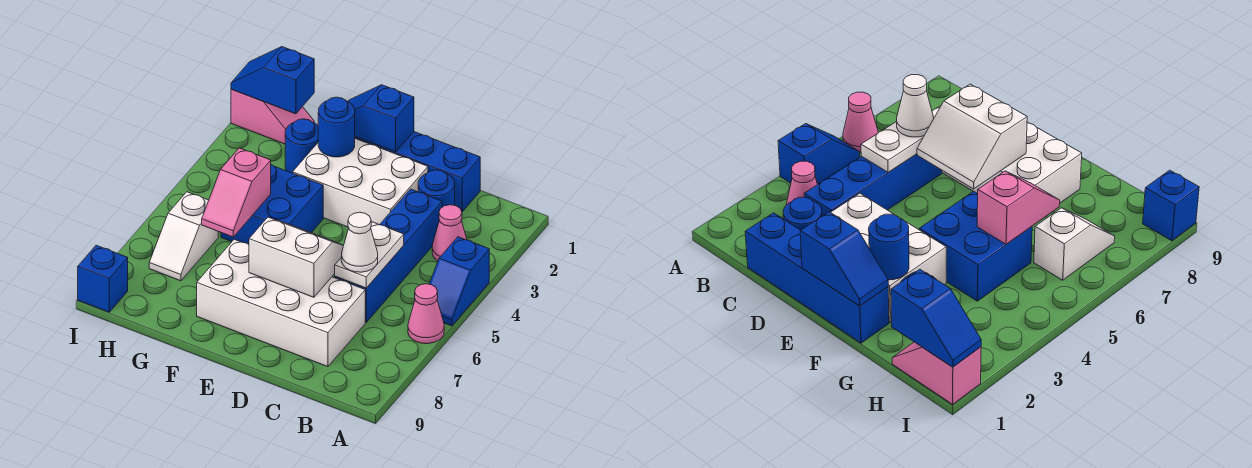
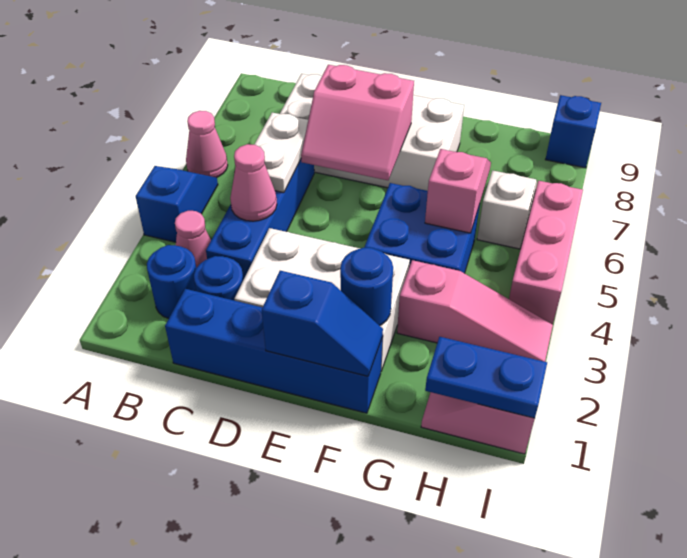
none -> pink cone C4 level 2
white cone C6 level 3 -> none
white slope D6:E7 level 2 top 7 -> pink slope D6:E7 level 2 top 7
blue round brick G2 level 1 -> blue round brick B2 level 1
none -> pink slope G3:I3 level 1 top G
blue slope H1:I1 level 2 top H -> blue plate H1:I1 level 2
none -> pink brick I4:I6 level 1

